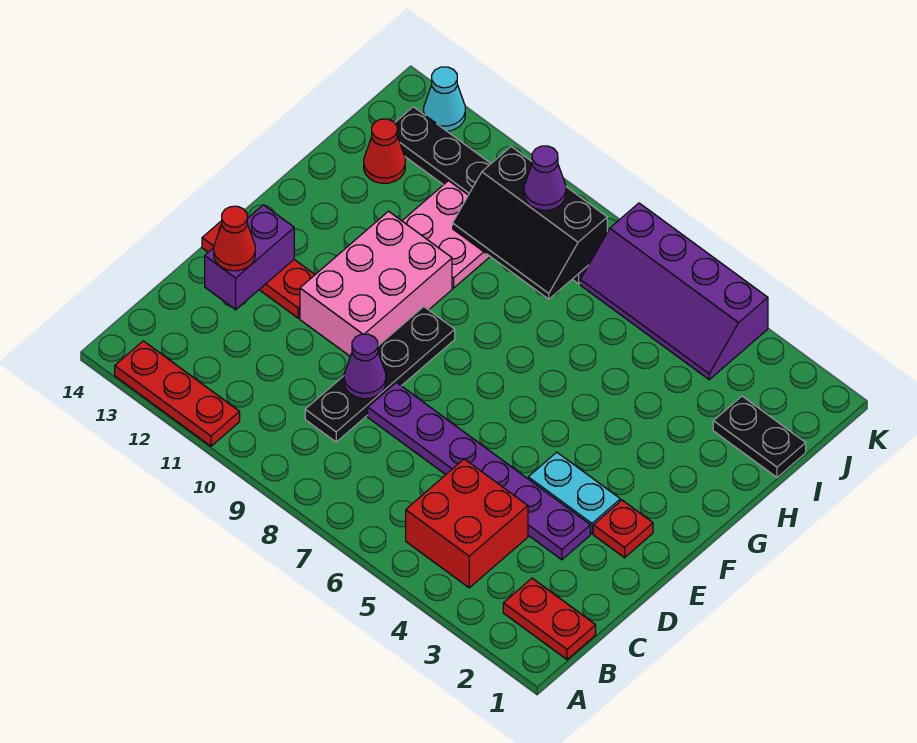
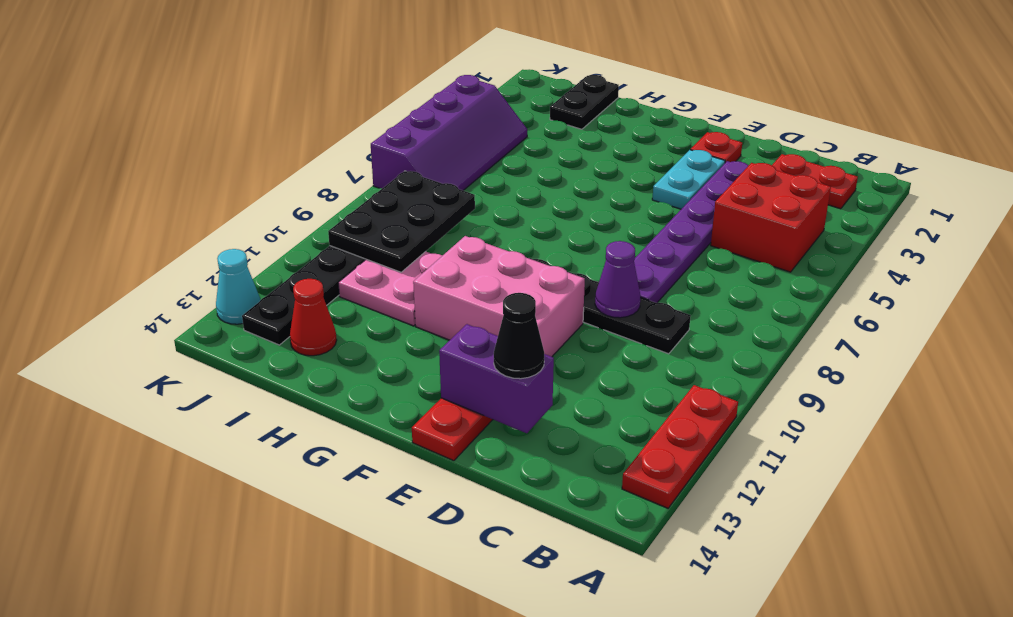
red plate B1:B2 level 1 -> red plate B2:C2 level 1
red cone D13 level 3 -> black cone D13 level 3
black slope I8:J10 level 2 top J -> black plate I8:J10 level 2
purple cone J9 level 3 -> none

